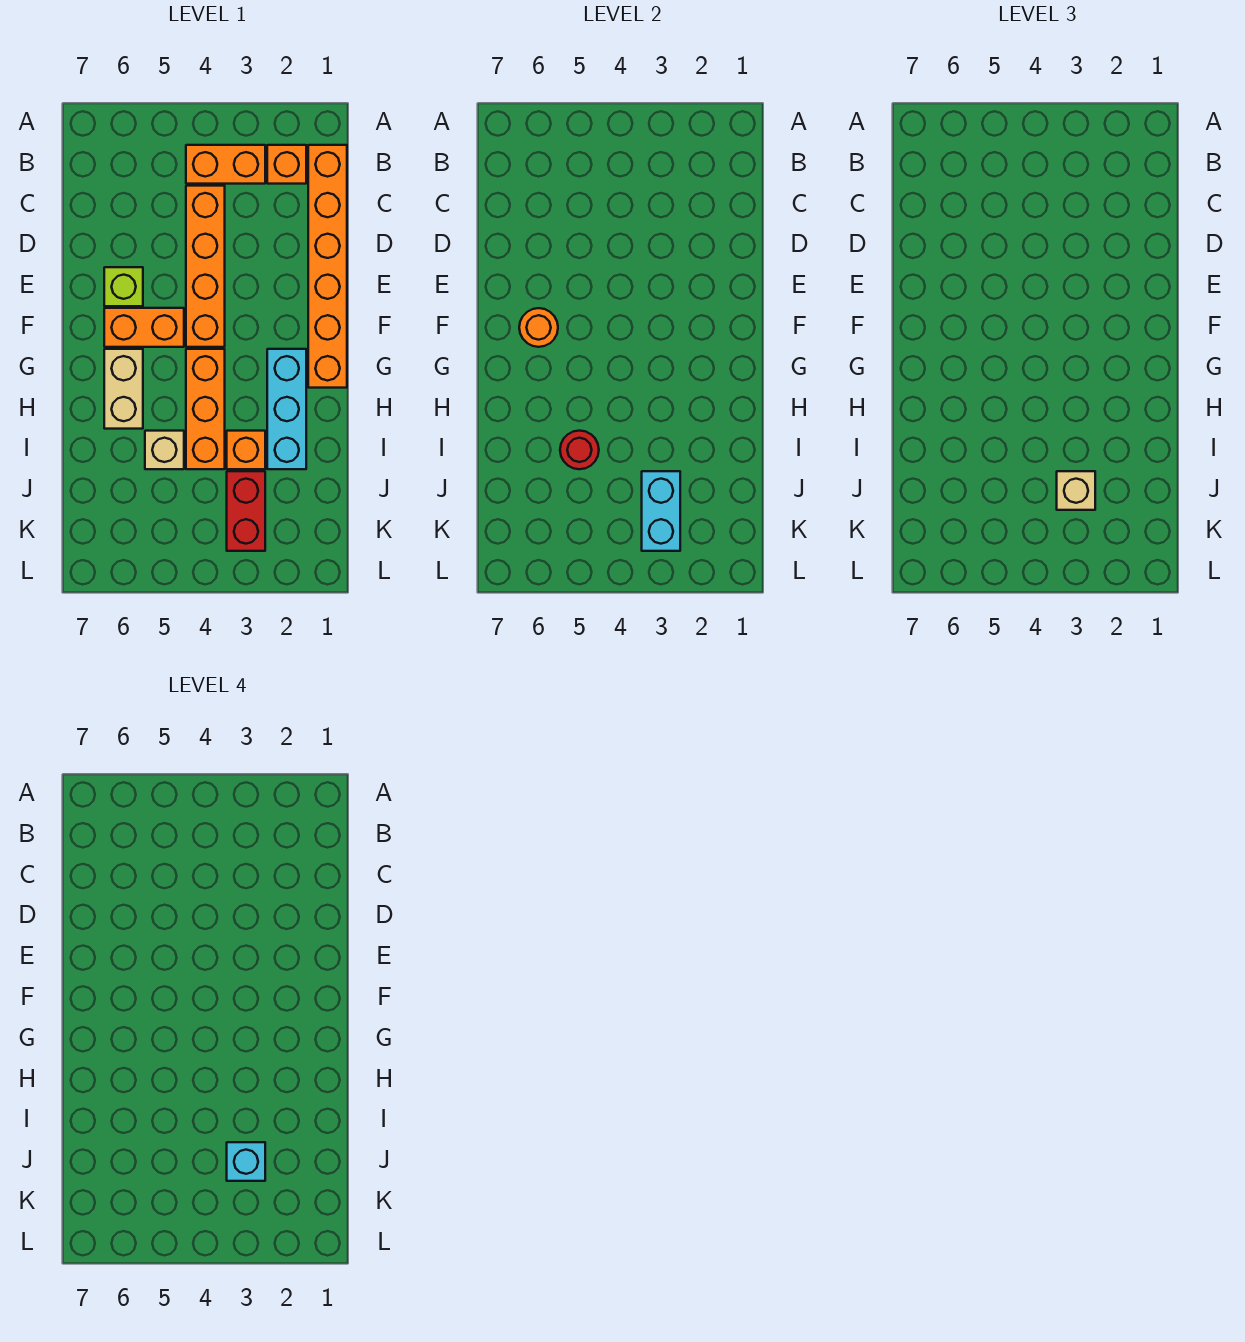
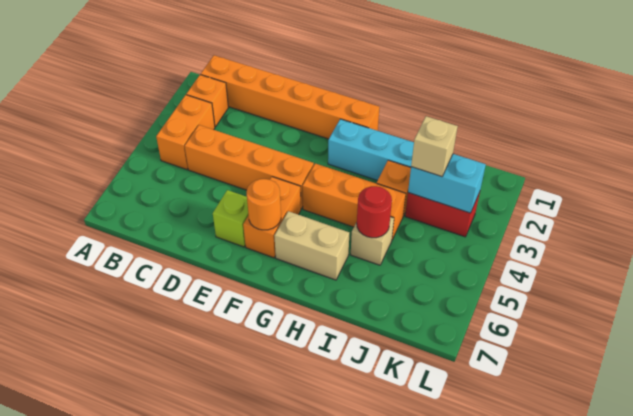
cyan brick J3 level 4 -> none

